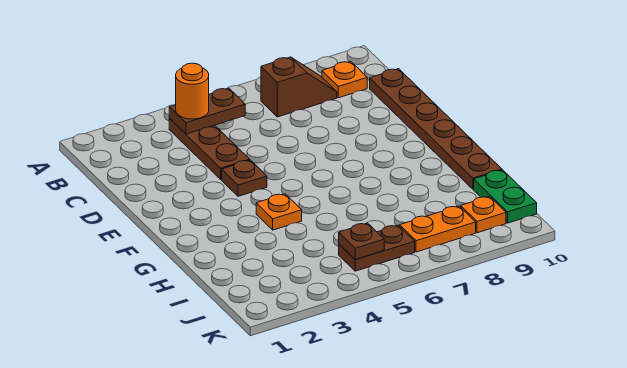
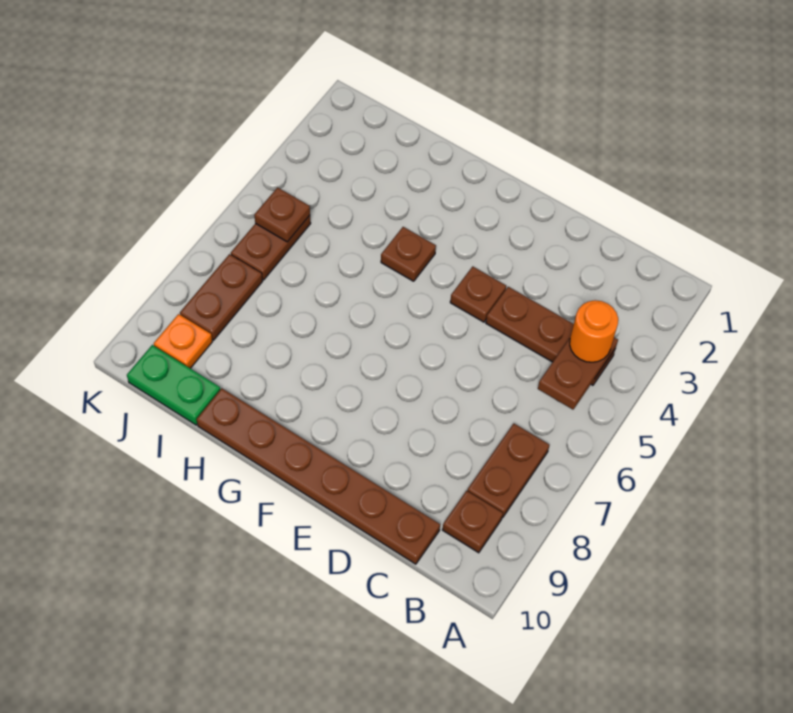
brown slope B7:B8 level 1 top 7 -> brown plate B7:B8 level 1
orange plate B9 level 1 -> brown plate B9 level 1
orange plate G4 level 1 -> brown plate G4 level 1
orange plate J7:J8 level 1 -> brown plate J7:J8 level 1

